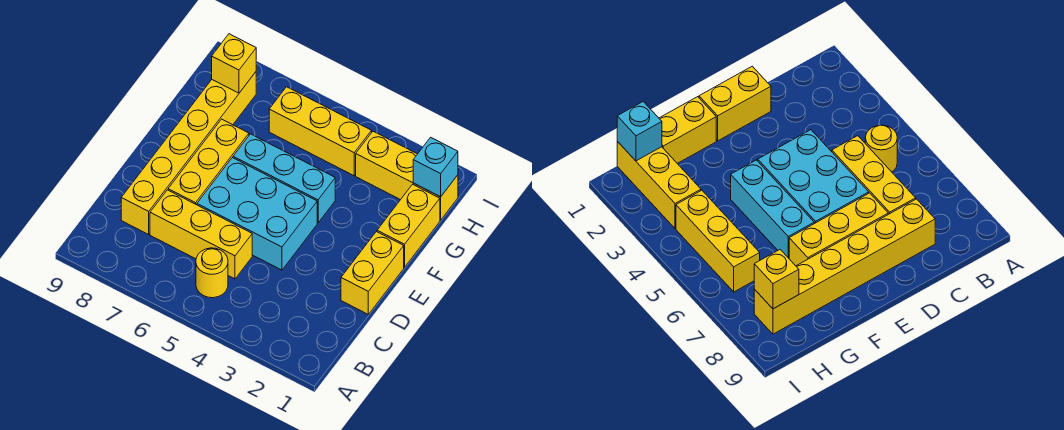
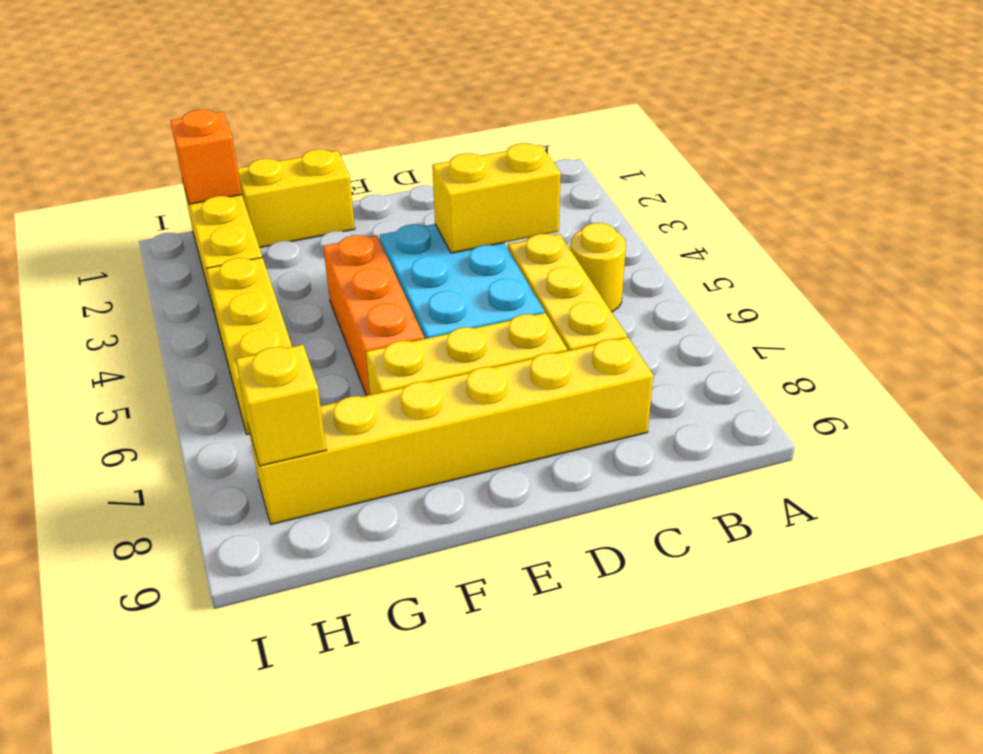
yellow brick D1:E1 level 1 -> yellow brick C4:D4 level 2
cyan brick F4:F6 level 1 -> orange brick F4:F6 level 1
cyan brick H1 level 2 -> orange brick H1 level 2

